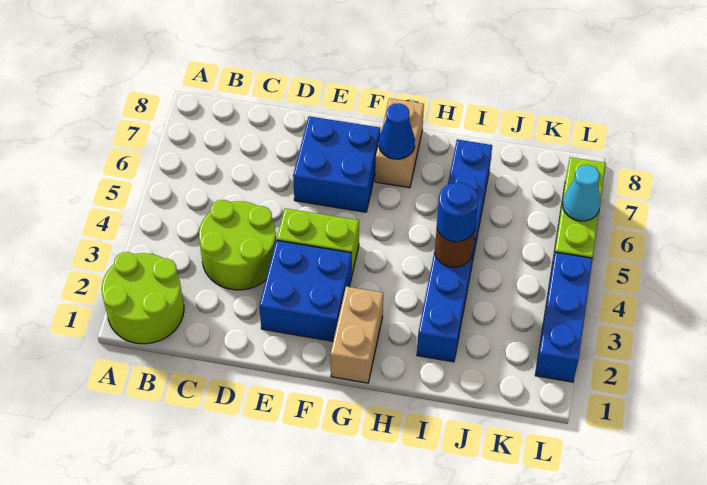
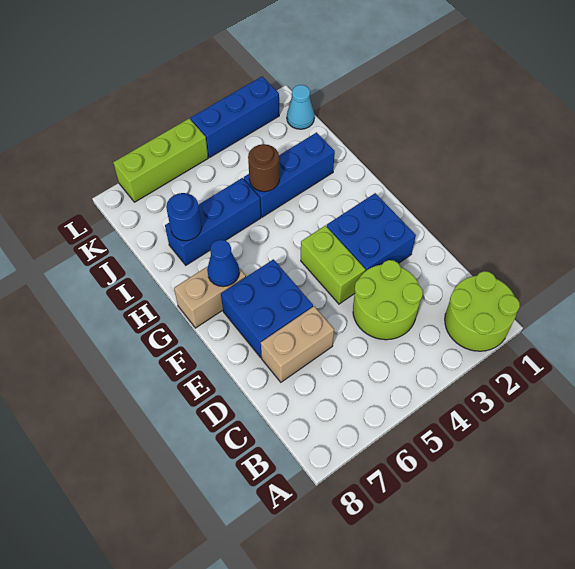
tan brick G1:G2 level 1 -> tan brick D6:D7 level 1
blue round brick I4 level 3 -> blue round brick I7 level 2
cyan cone L6 level 2 -> cyan cone K1 level 1

